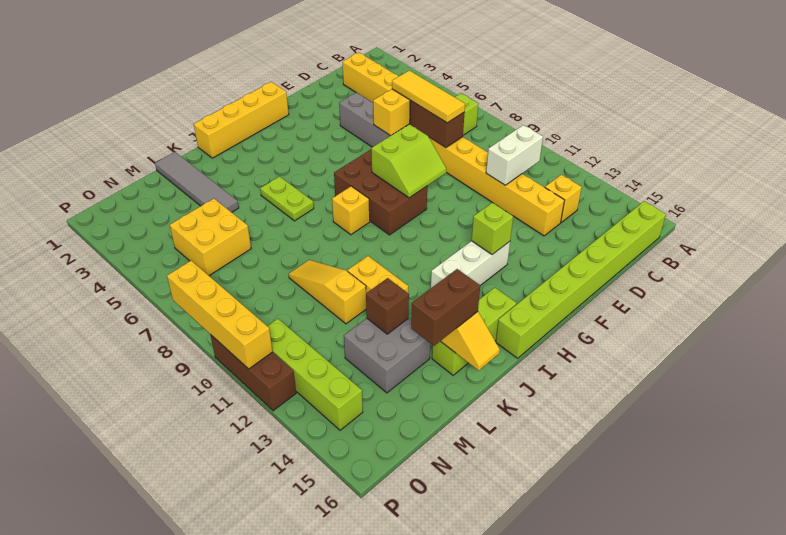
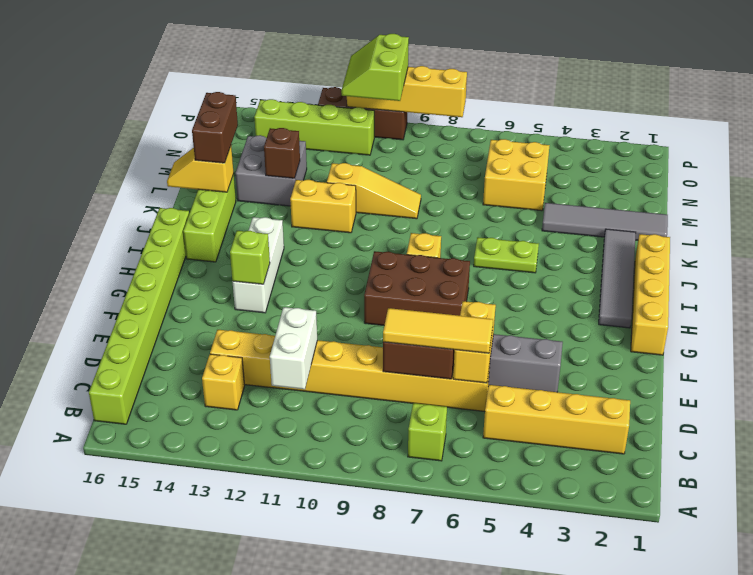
lime slope F8:G9 level 2 top 8 -> lime slope O10:P11 level 3 top 10
none -> grey tile H2:K2 level 1

